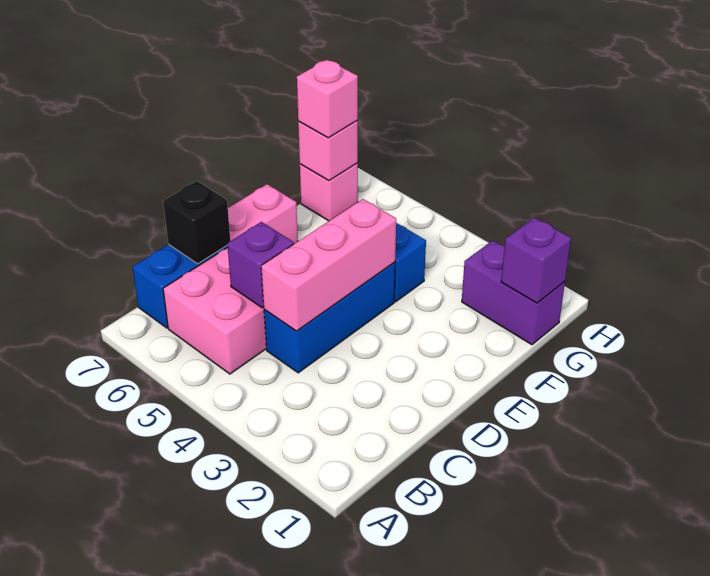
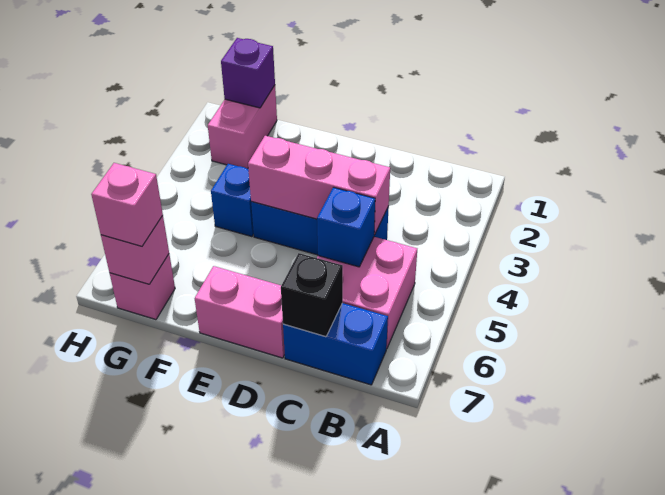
purple brick C5 level 2 -> blue brick C5 level 2
purple brick G1:G2 level 1 -> pink brick G1:G2 level 1

